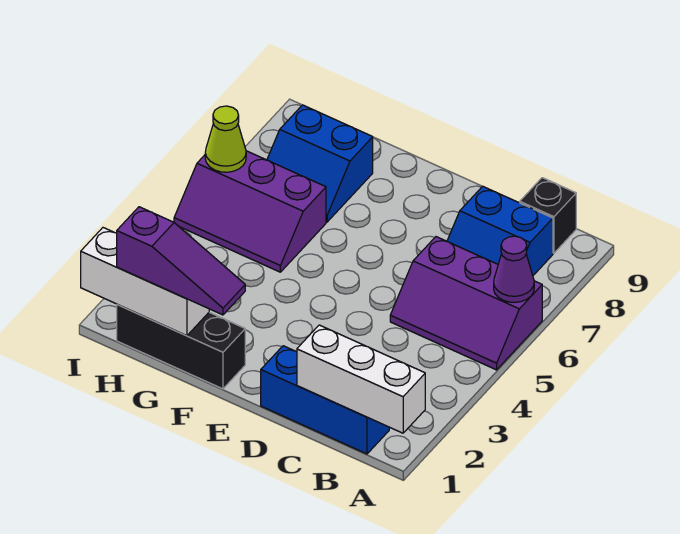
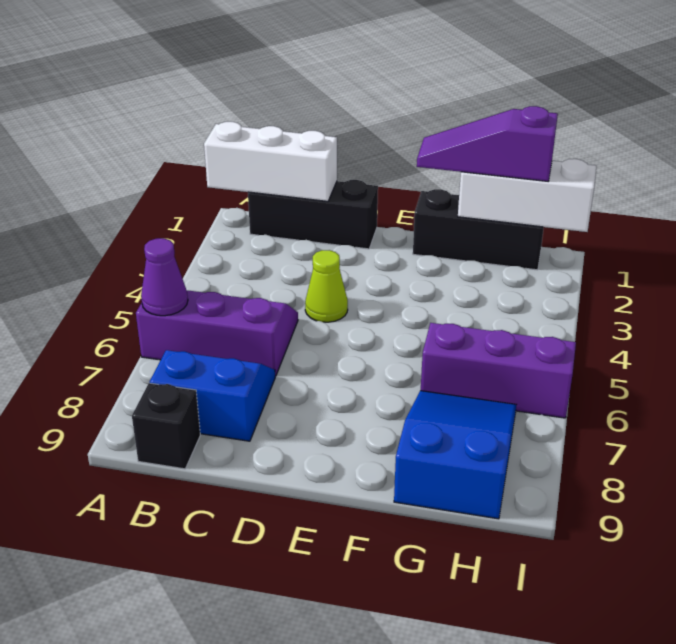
blue brick B1:D1 level 1 -> black brick B1:D1 level 1
blue slope G7:H8 level 1 top 8 -> blue slope G7:H9 level 1 top 9
lime cone I6 level 2 -> lime cone D4 level 1

